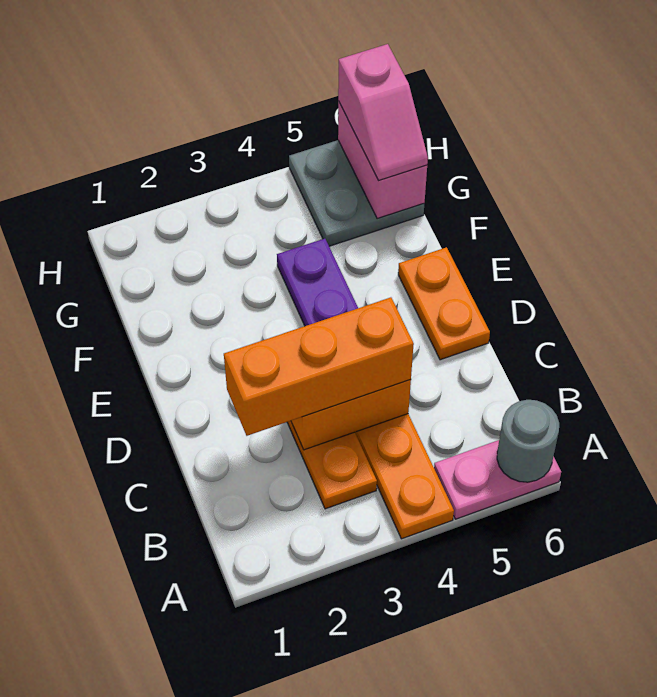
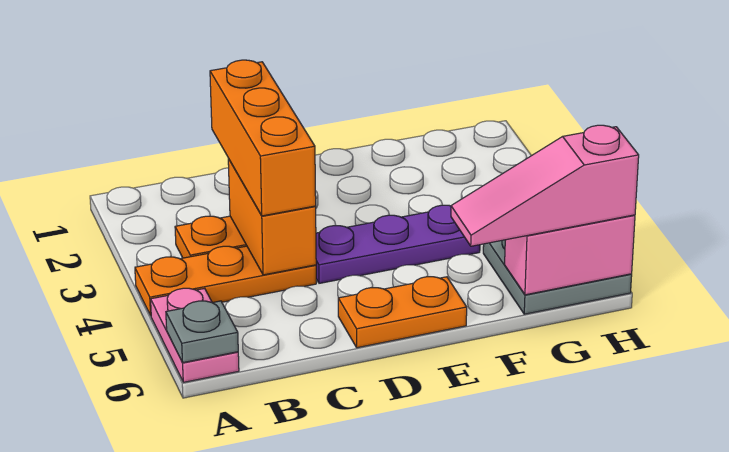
grey round brick A6 level 2 -> grey plate A6 level 2
pink slope G6:H6 level 3 top H -> pink slope F6:H6 level 3 top H

